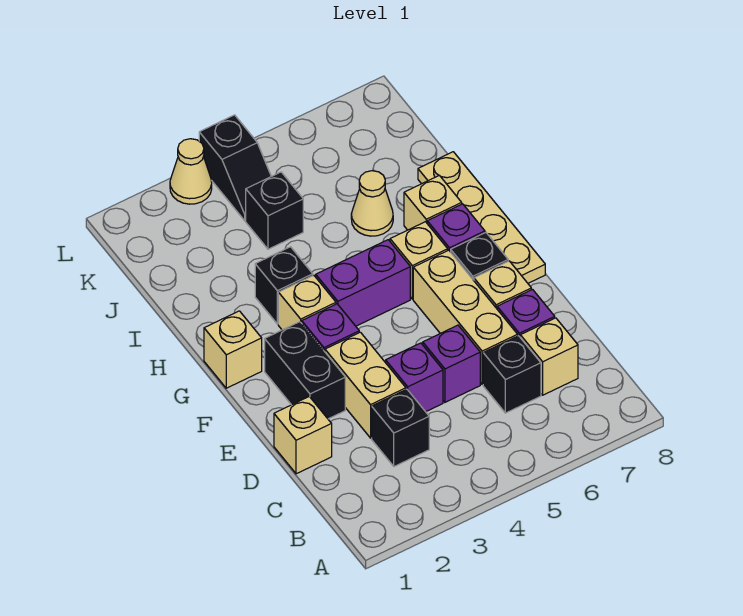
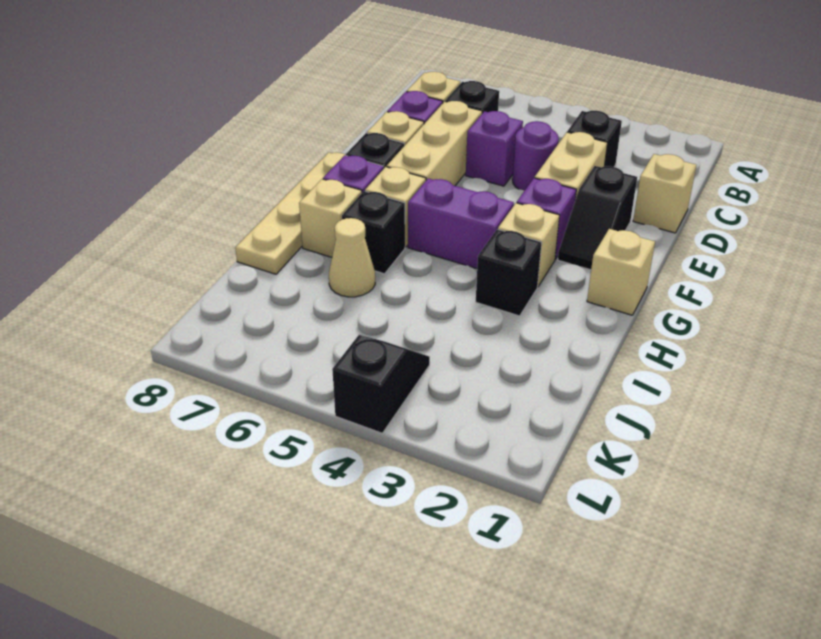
purple brick D4 level 1 -> purple round brick D4 level 1
black brick E2:F2 level 1 -> black slope E2:F2 level 1 top E
black brick J4 level 1 -> black brick H6 level 1
tan cone L3 level 1 -> none

